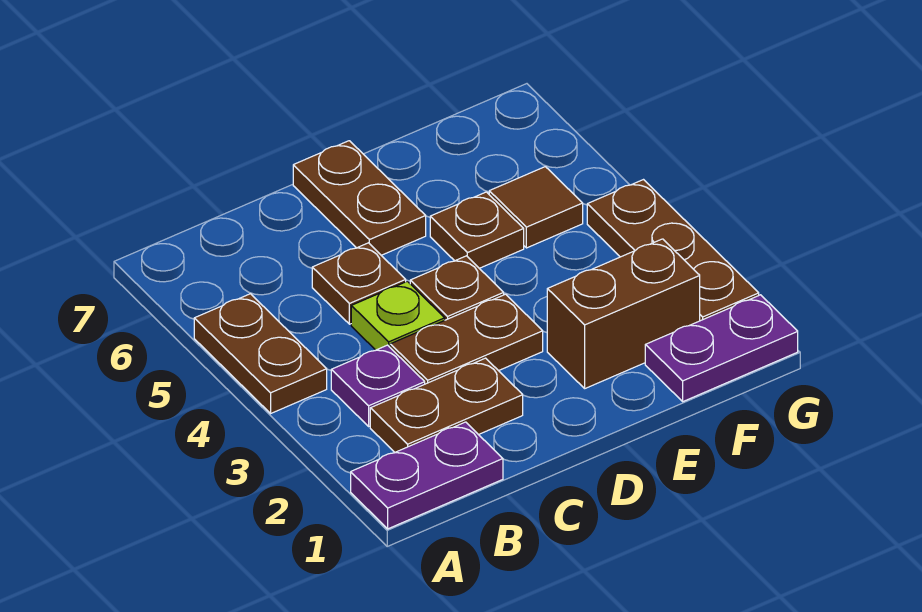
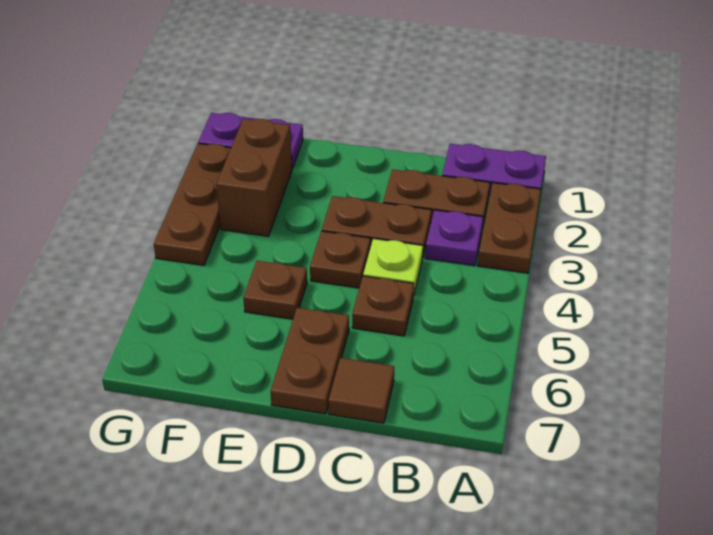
brown plate A4:A5 level 1 -> brown plate A2:A3 level 1
brown brick E2:F2 level 1 -> brown brick F2:F3 level 1
brown tile F5 level 1 -> brown tile C7 level 1

